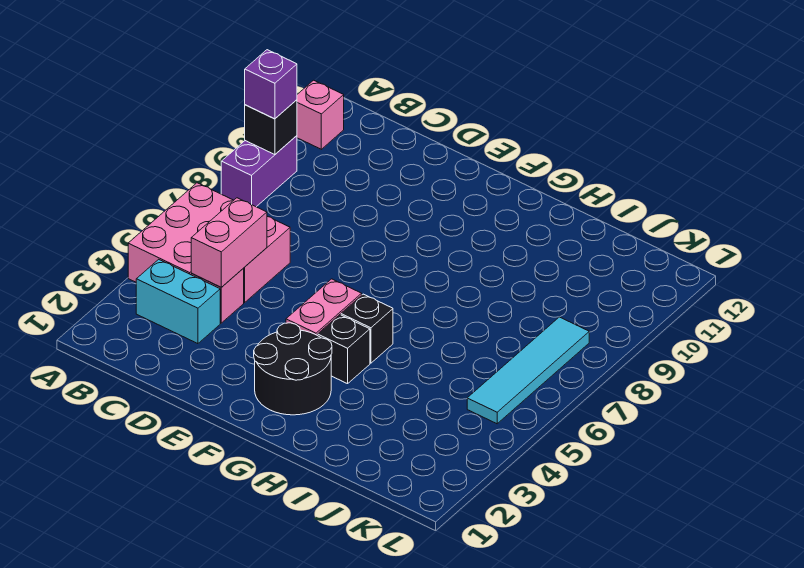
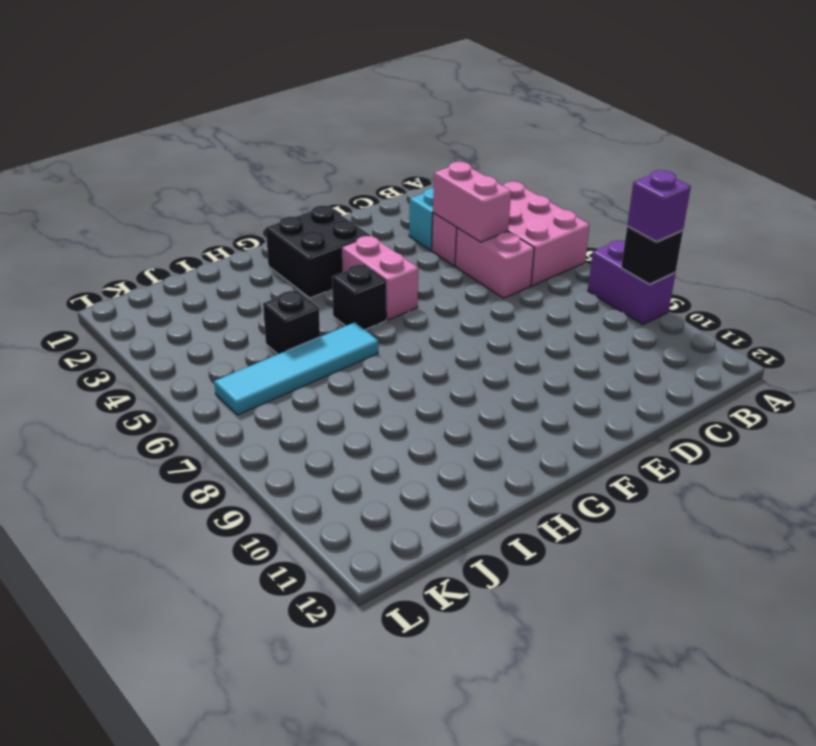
pink brick A11 level 1 -> none
black round brick F2:G3 level 1 -> black brick F2:G3 level 1
black brick G4 level 1 -> black brick I5 level 1
cyan tile K5:K8 level 1 -> cyan tile H6:K6 level 1

